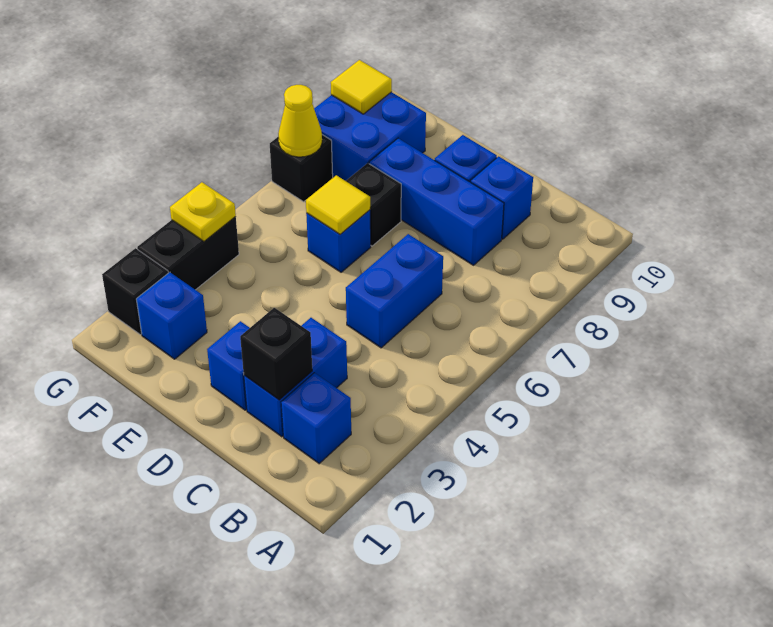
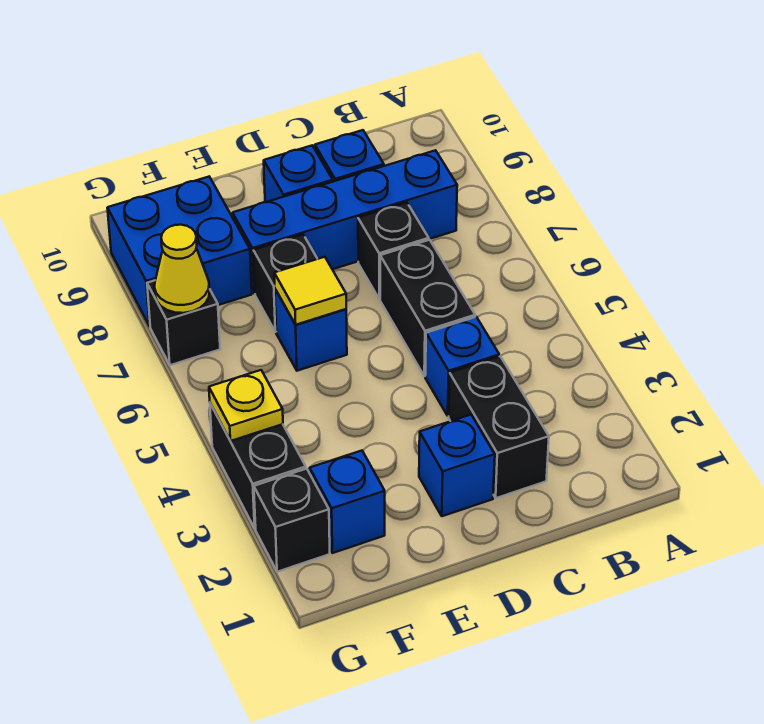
blue brick B2 level 1 -> blue brick C4 level 1
blue brick C2:C3 level 1 -> black brick C2:C3 level 1
black brick C2 level 2 -> black brick C7 level 1
blue brick C5:C6 level 1 -> black brick C5:C6 level 1
blue brick C8:E8 level 1 -> blue brick B8:E8 level 1
yellow tile G9 level 2 -> none

